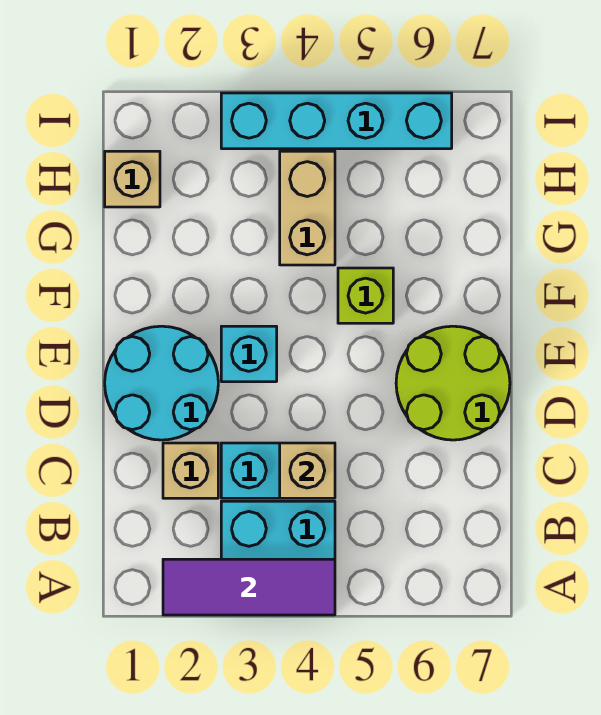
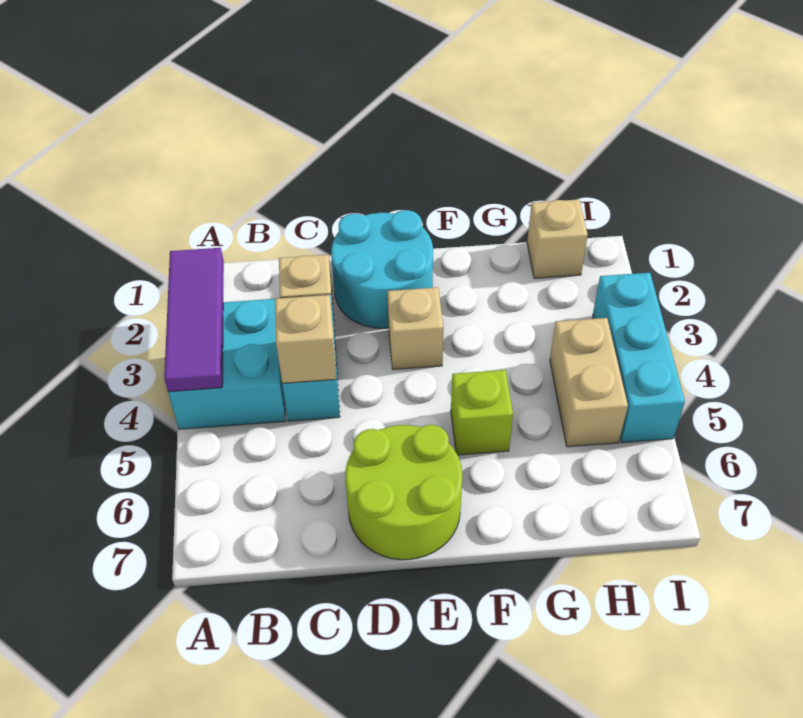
cyan brick E3 level 1 -> tan brick E3 level 1
tan brick G4:H4 level 1 -> tan brick H4:H5 level 1
cyan brick I3:I6 level 1 -> cyan brick I3:I5 level 1

